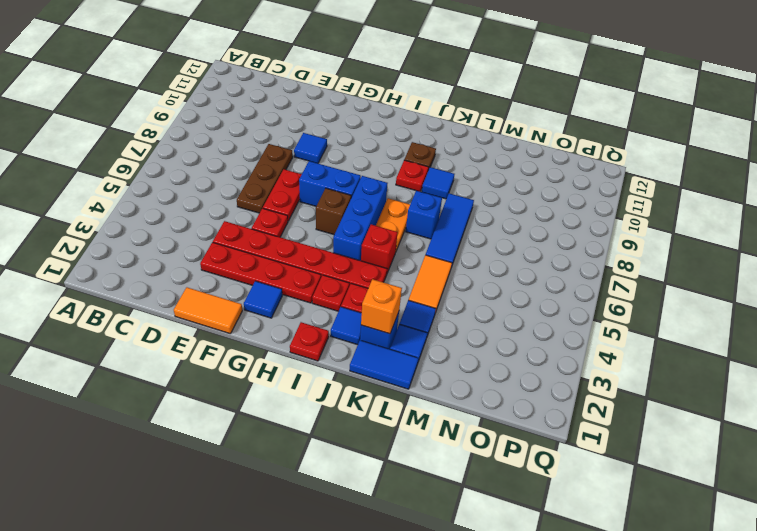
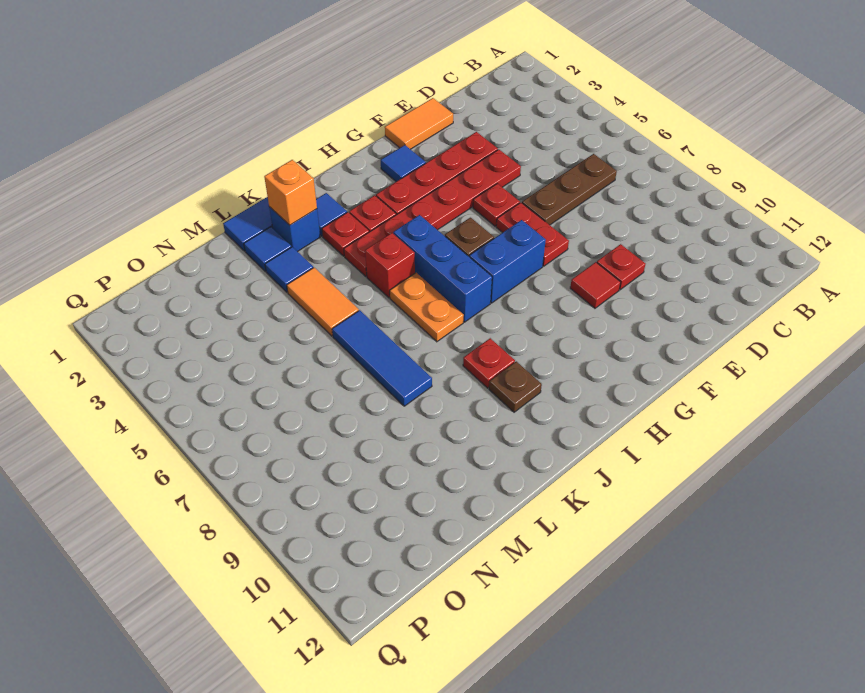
brown plate E6:E8 level 1 -> brown plate C6:E6 level 1
blue tile F9 level 1 -> red tile F9 level 1
red plate I1 level 1 -> red plate E9 level 1
blue brick K7 level 1 -> none
blue tile K9 level 1 -> none

